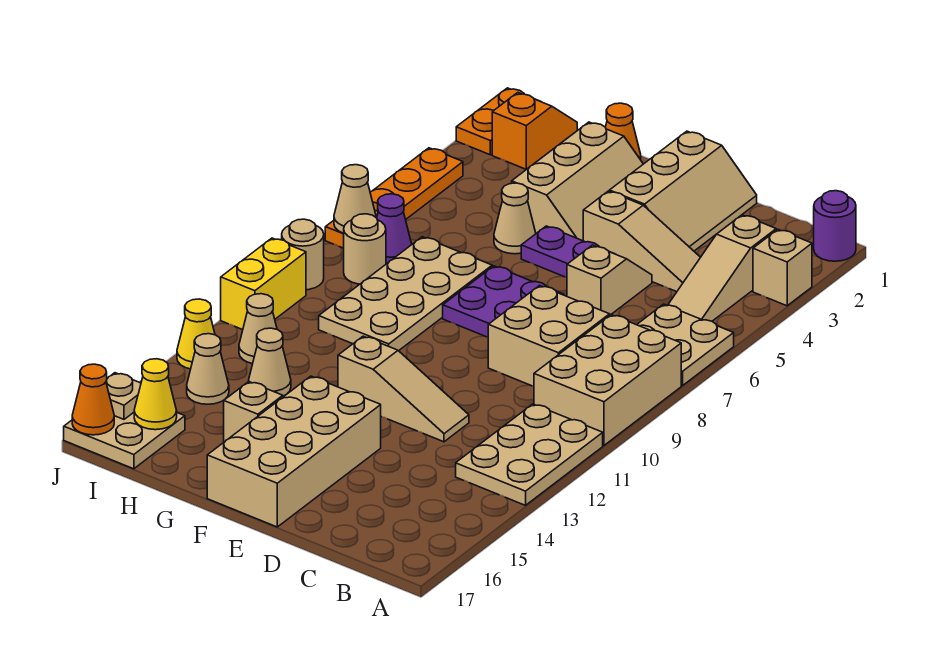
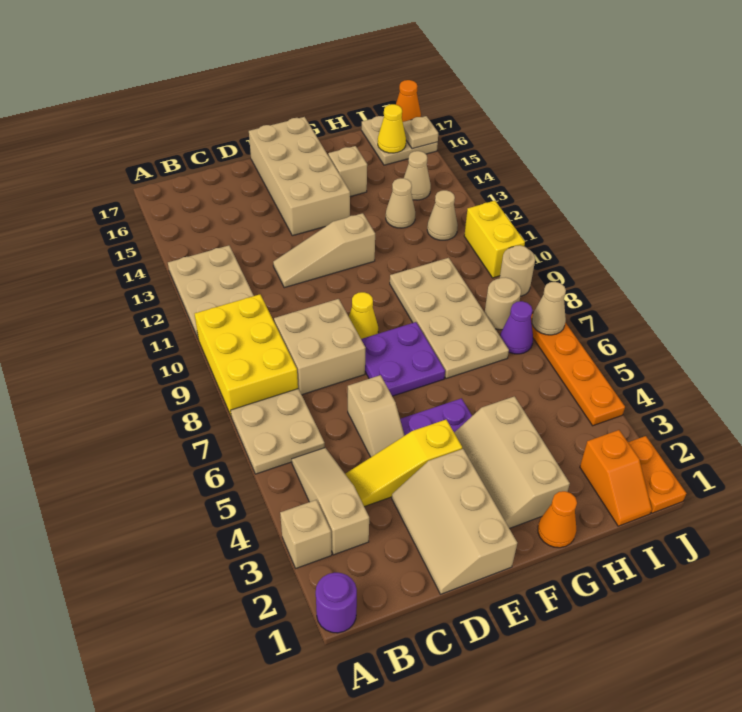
tan brick A8:B10 level 1 -> yellow brick A8:B10 level 1
tan slope C4:E4 level 1 top E -> yellow slope C4:E4 level 1 top E
tan cone G5 level 1 -> none
yellow cone J13 level 1 -> yellow cone E9 level 1

